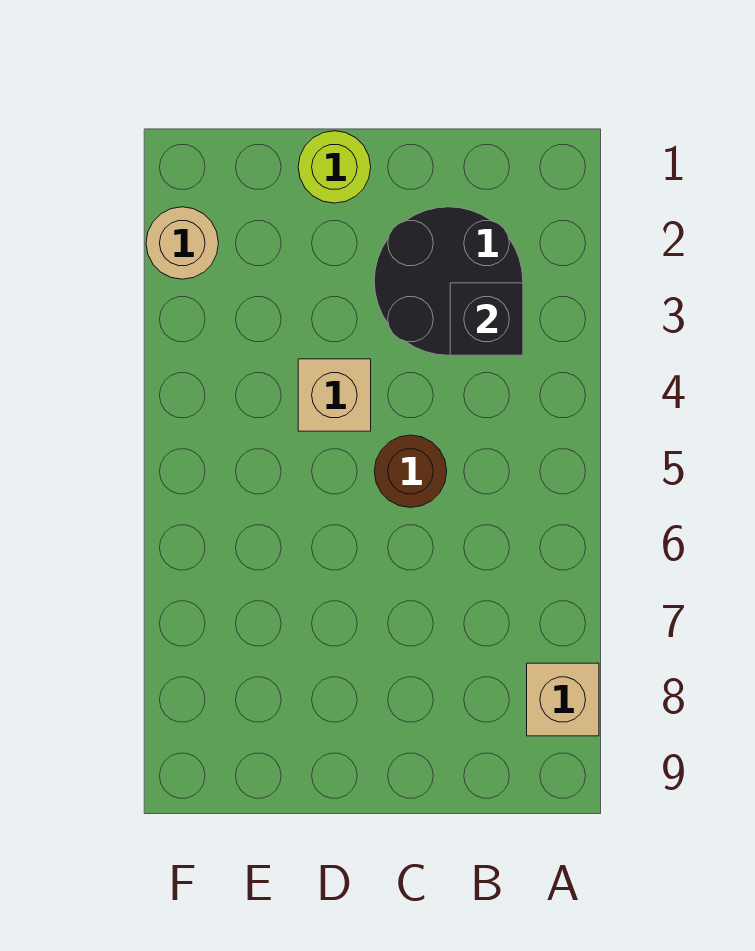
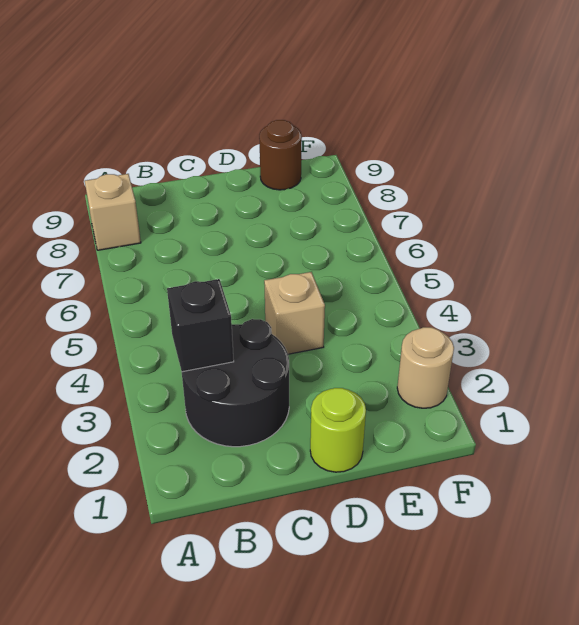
brown round brick C5 level 1 -> brown round brick E9 level 1

